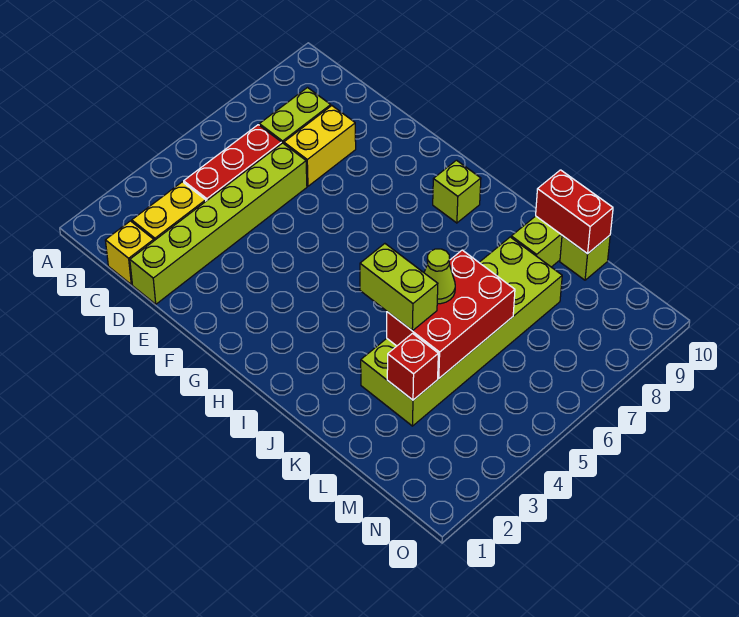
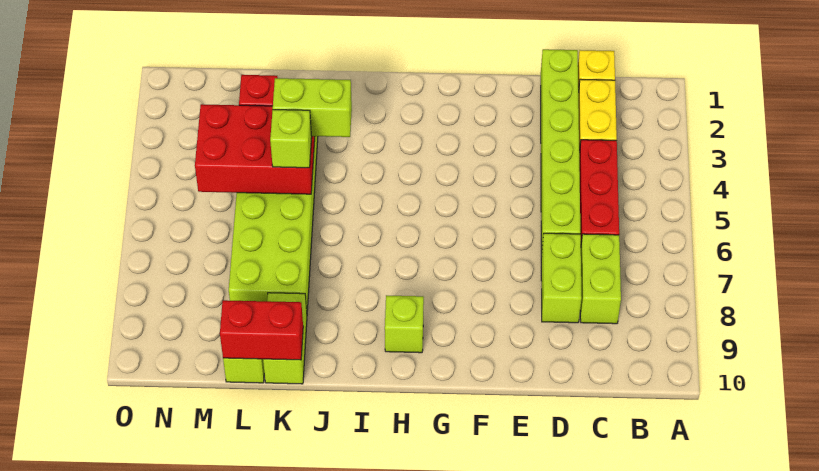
yellow brick D7:D8 level 1 -> lime brick D7:D8 level 1
red brick K4:L6 level 2 -> red brick K4:M5 level 2
lime cone K5 level 3 -> lime brick K5 level 3

